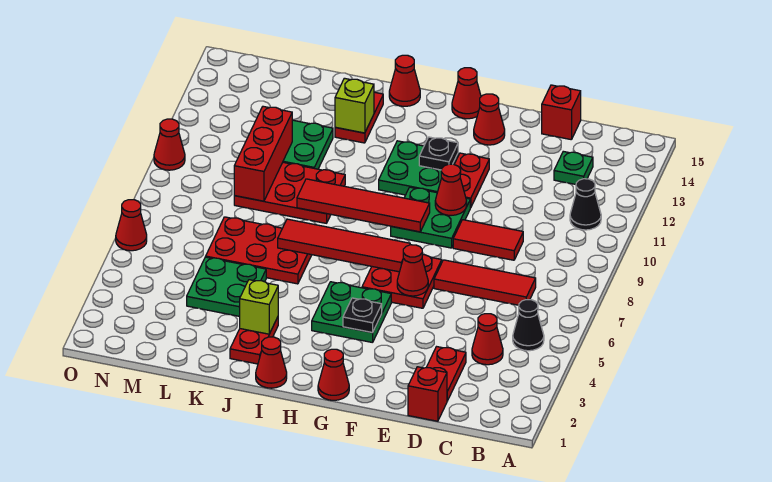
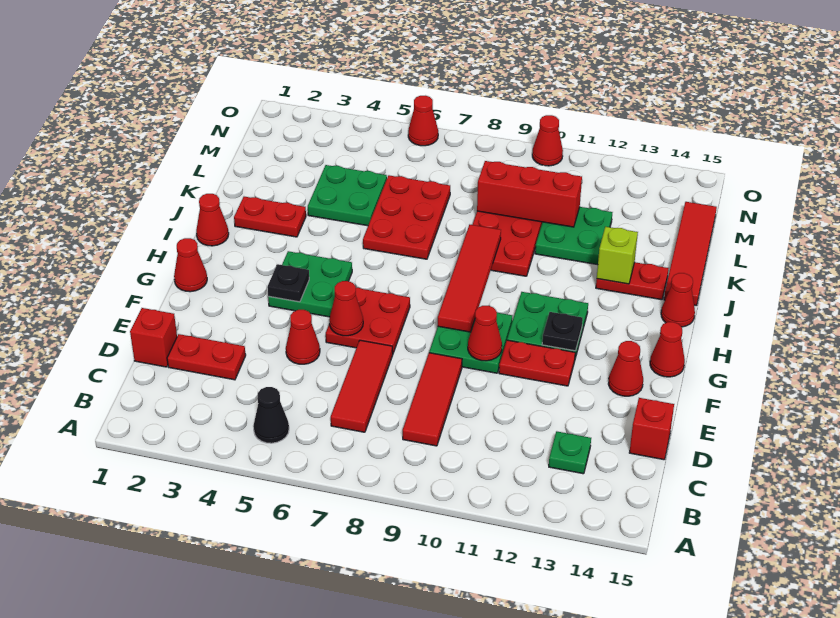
black cone B11 level 1 -> none
red cone C4 level 1 -> red cone E5 level 1
red tile D9:E9 level 1 -> red tile C9:E9 level 1
red tile G7:J7 level 2 -> red tile J15:M15 level 1
lime brick J3 level 2 -> none

